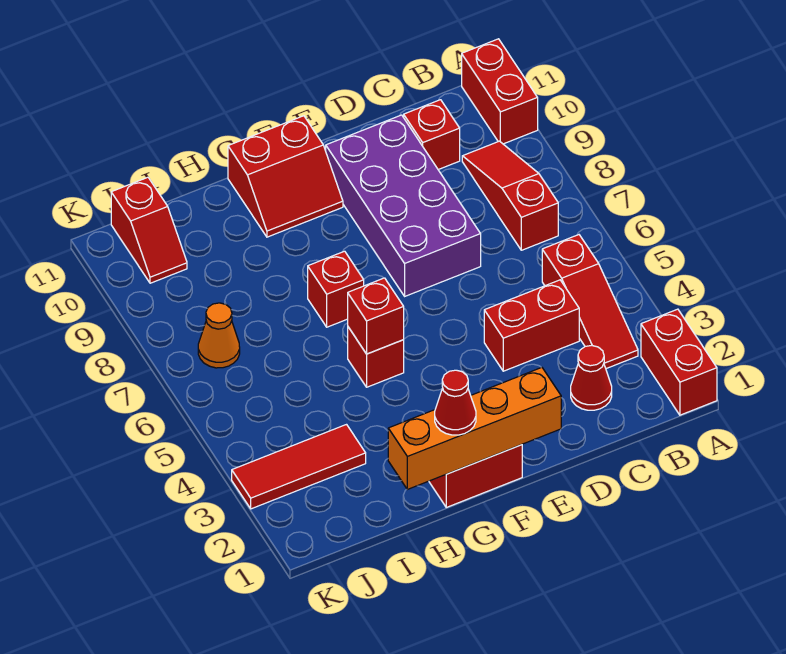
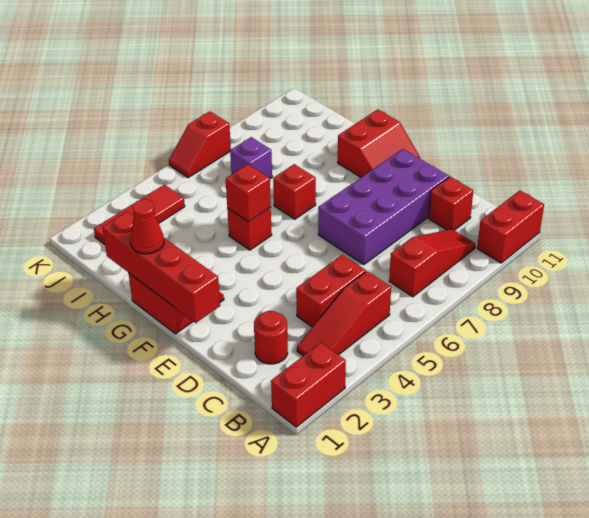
red cone C2 level 1 -> red round brick C2 level 1
red brick C4:D4 level 1 -> red brick C4:C5 level 1
orange brick E1:H1 level 2 -> red brick E1:H1 level 2
red slope F10:G11 level 1 top 11 -> red slope F10:G11 level 1 top G
red tile I3:K3 level 1 -> red tile J2:J4 level 1
none -> purple brick I7 level 1
orange cone J7 level 1 -> none
red slope J10:J11 level 1 top 11 -> red slope K6:K7 level 1 top 7

